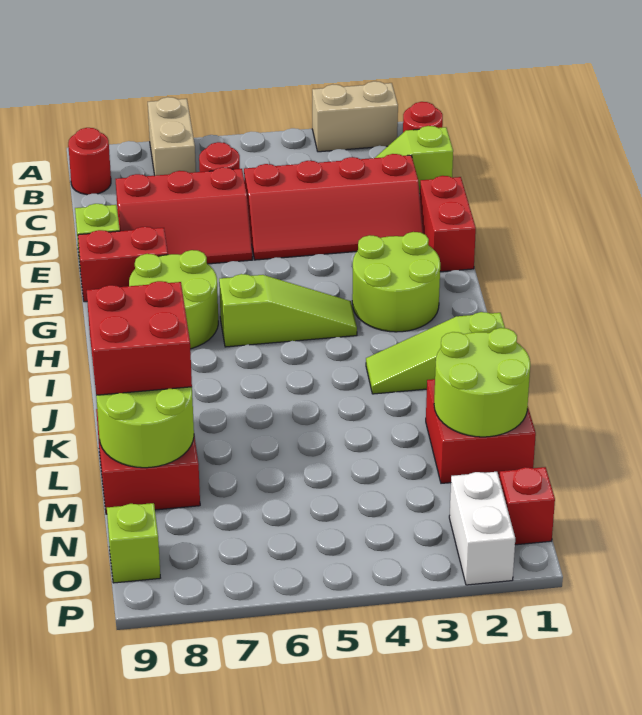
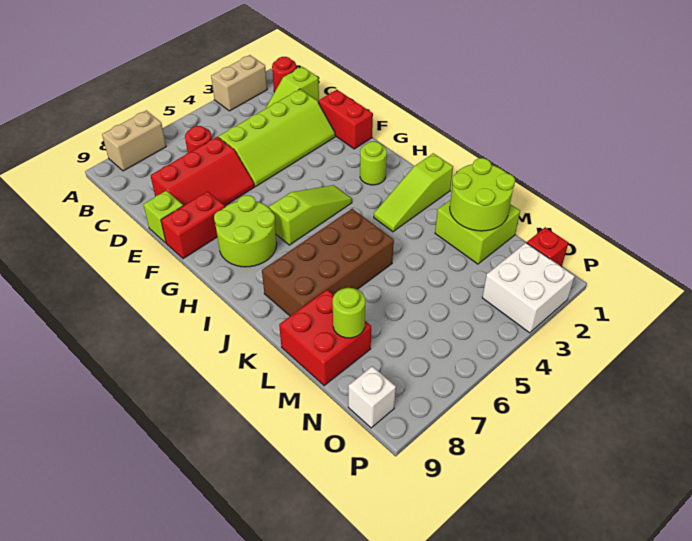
tan brick A7:B7 level 1 -> tan brick A7:A8 level 1
red round brick B9 level 1 -> none
red slope D2:E5 level 1 top D -> lime slope D2:E5 level 1 top D
lime round brick G2:H3 level 1 -> lime round brick H2 level 1
none -> brown brick J5:K8 level 1
red brick K8:L9 level 3 -> none
red brick L1:M2 level 1 -> lime brick L1:M2 level 1
lime round brick L8:M9 level 2 -> lime round brick M8 level 2
white brick O2:P2 level 1 -> white brick O2:P3 level 1
lime brick O9 level 1 -> white brick O9 level 1

